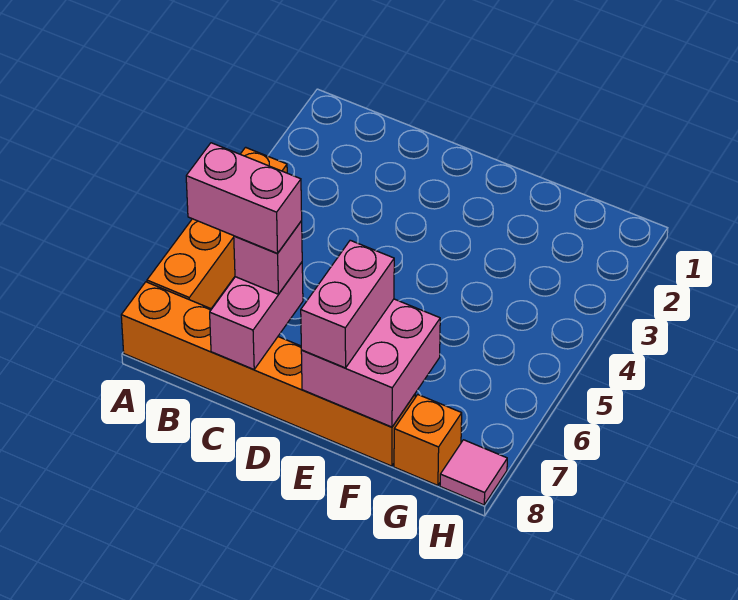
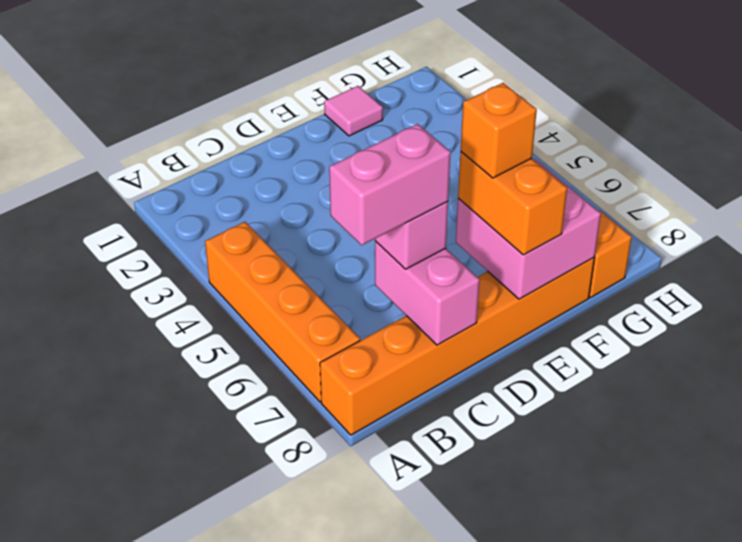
pink brick E7:E8 level 3 -> orange brick E7:E8 level 3
none -> orange brick E7 level 4
pink tile H8 level 1 -> pink tile F1 level 1

